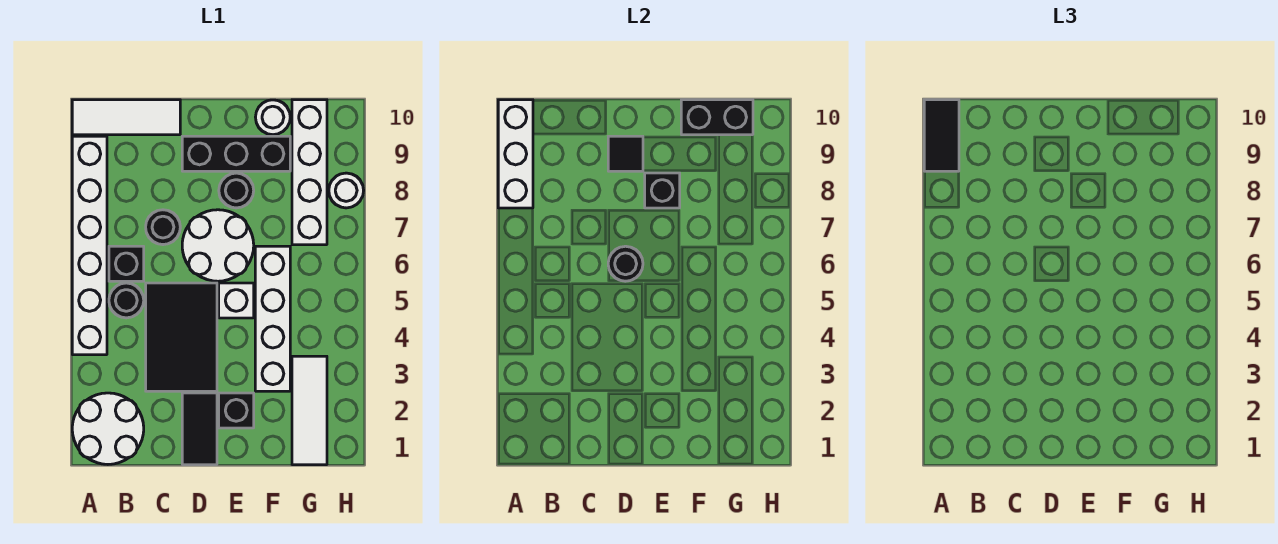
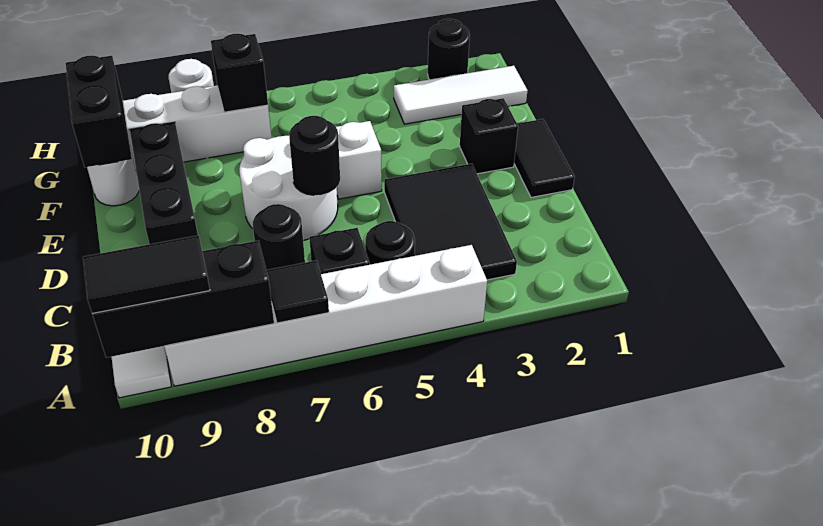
white round brick A1:B2 level 1 -> none
white brick A8:A10 level 2 -> black brick A8:A10 level 2
black tile C3:D5 level 1 -> black tile B3:D4 level 1
black tile D1:D2 level 1 -> black tile D1:E1 level 1
black tile D9 level 2 -> black tile A7 level 2
black round brick E8 level 1 -> black round brick H2 level 1
black brick E8 level 2 -> black brick G7 level 2
white brick F3:F6 level 1 -> none

